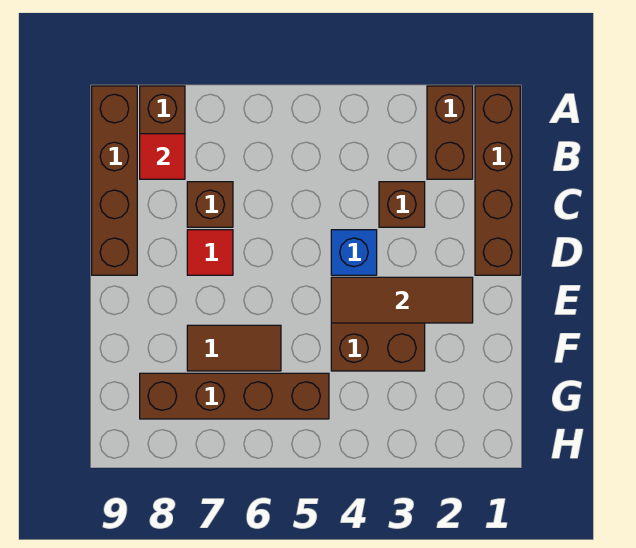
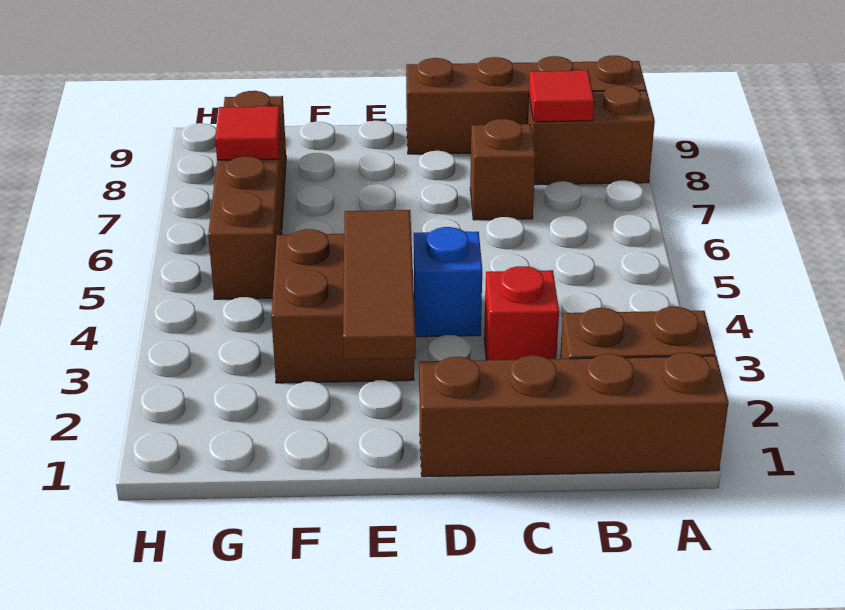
brown brick C3 level 1 -> red brick C3 level 1
red tile D7 level 1 -> red tile G7 level 2
brown tile F6:F7 level 1 -> none

